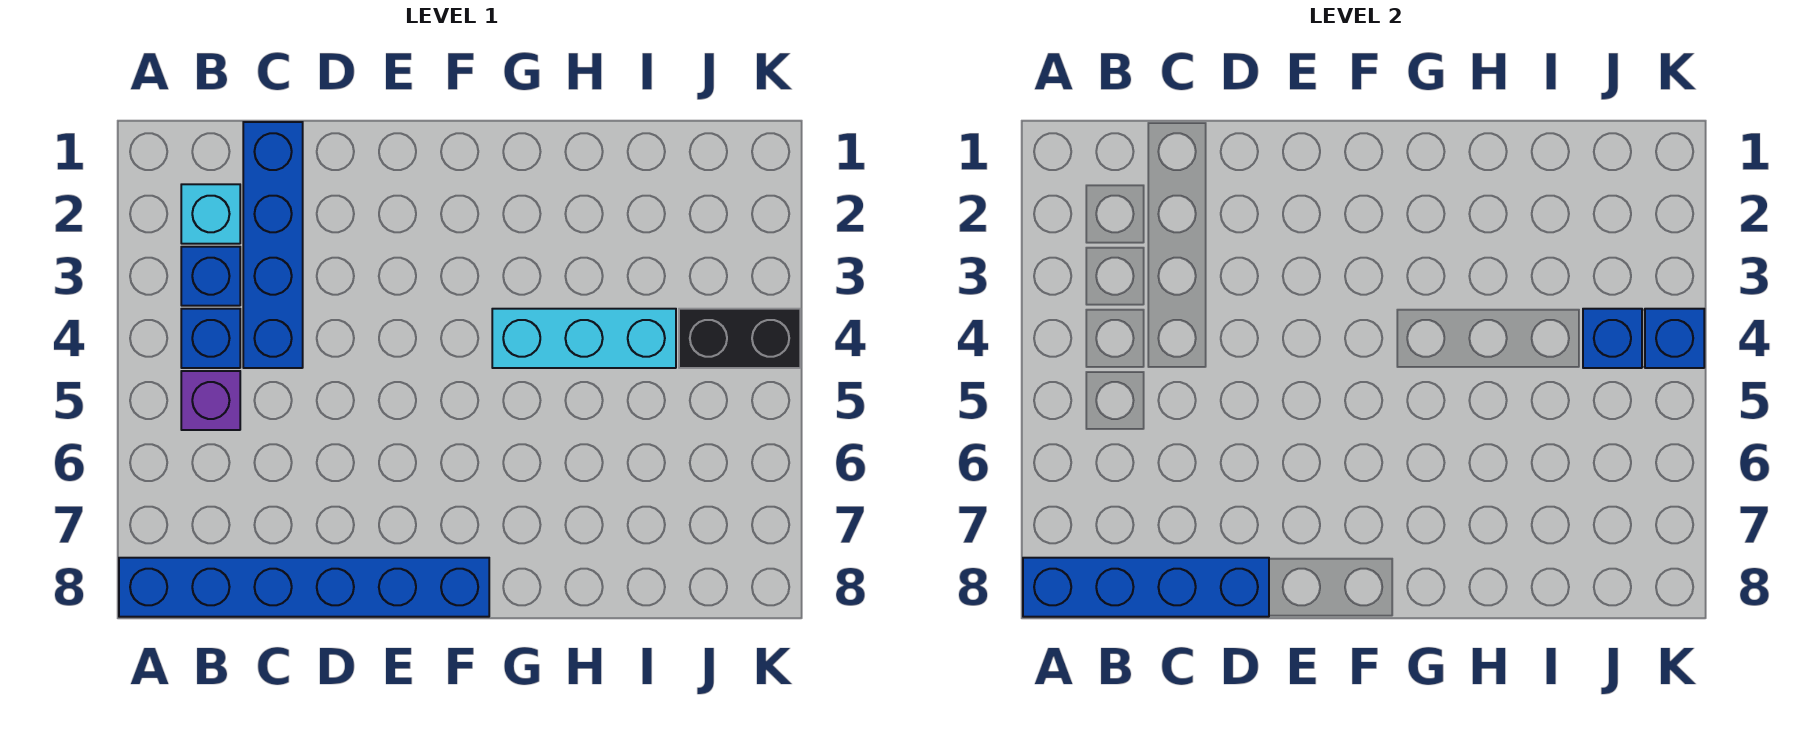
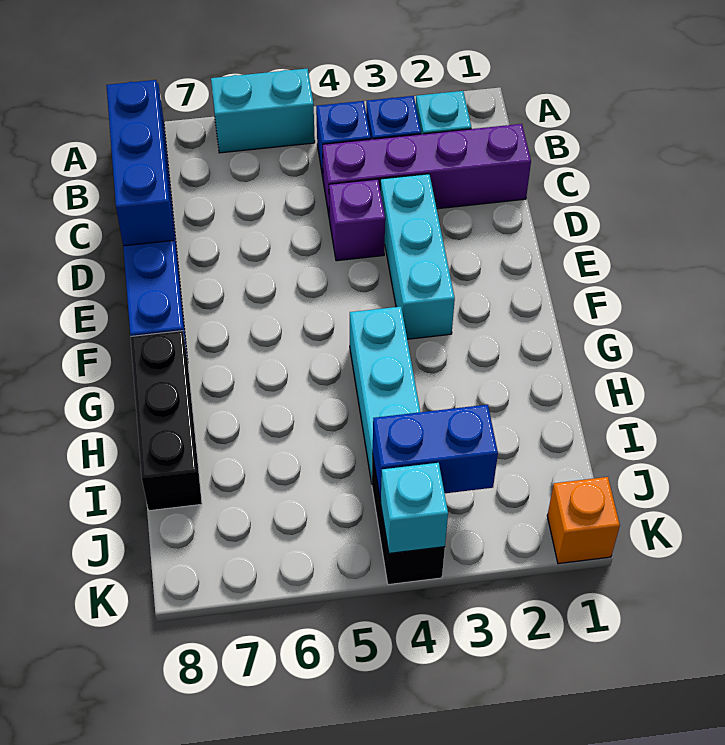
none -> cyan brick A5:A6 level 1
blue brick A8:D8 level 2 -> blue brick B8:D8 level 2
purple brick B5 level 1 -> purple brick D4 level 1
blue brick C1:C4 level 1 -> purple brick C1:C4 level 1
none -> cyan brick D3:F3 level 1
none -> black brick G8:I8 level 1
blue brick J4 level 2 -> blue brick J3:J4 level 2
none -> orange brick K1 level 1
blue brick K4 level 2 -> cyan brick K4 level 2

